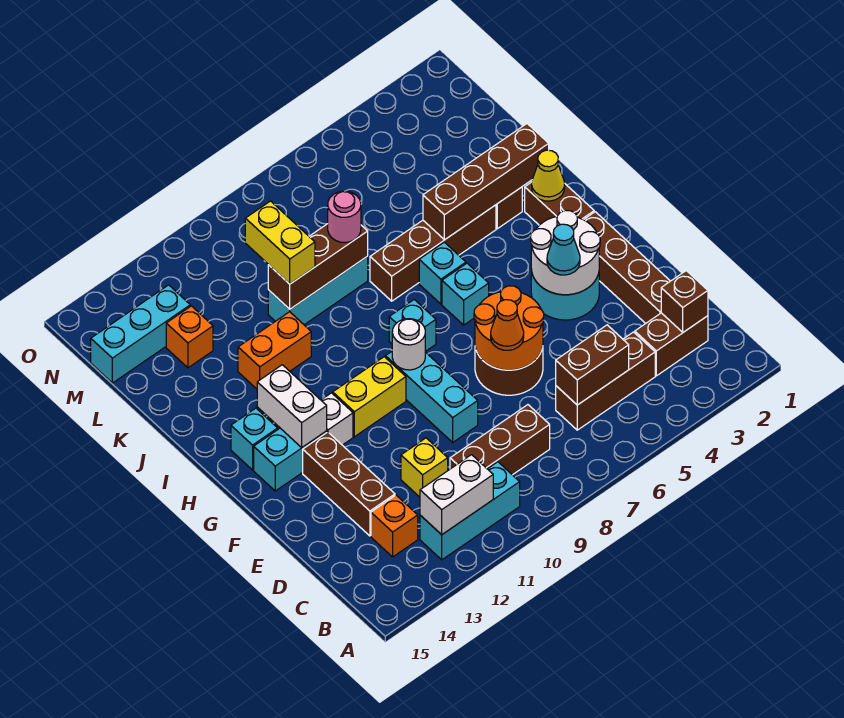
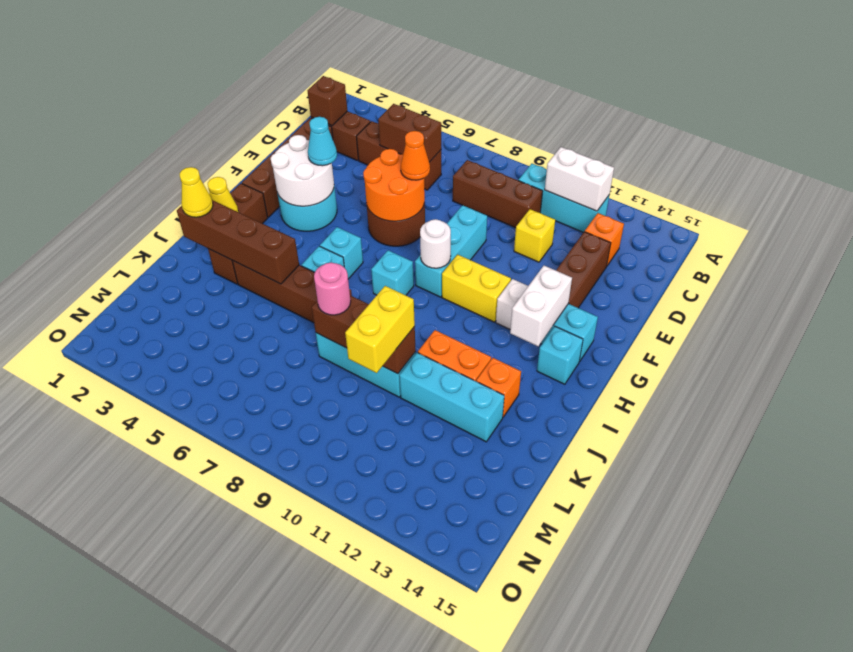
none -> yellow cone J2 level 3
orange brick L13 level 1 -> orange brick J13 level 1
cyan brick M13:M15 level 1 -> cyan brick K11:K13 level 1

